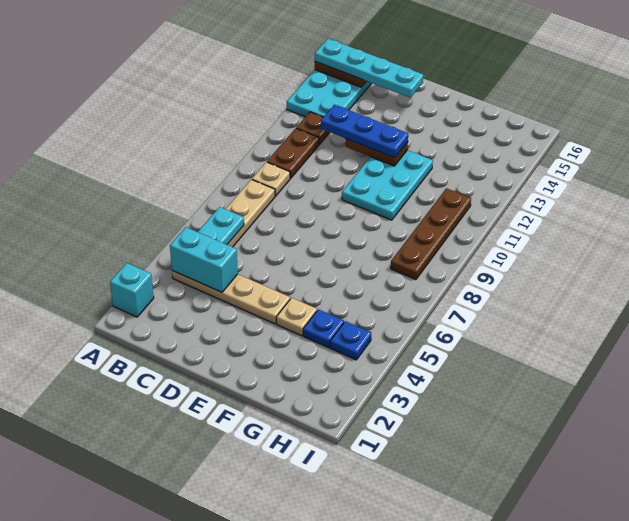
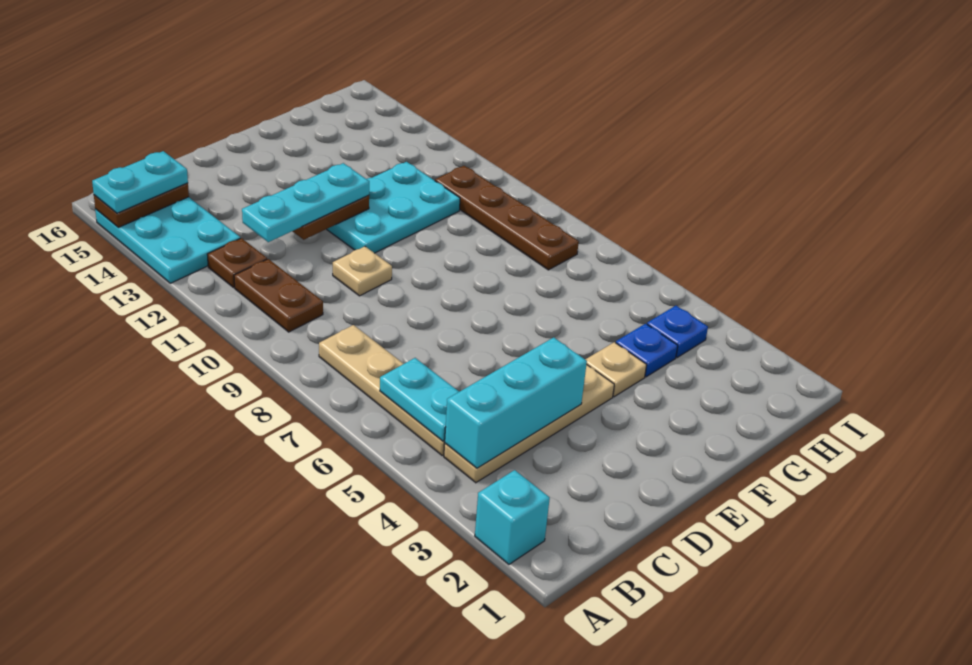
cyan plate A15:D15 level 3 -> cyan plate A15:B15 level 3
cyan brick B4:C4 level 2 -> cyan brick B4:D4 level 2
tan plate B9 level 1 -> tan plate D10 level 1
blue plate C12:E12 level 3 -> cyan plate C12:E12 level 3
cyan plate E10:F12 level 1 -> cyan plate E11:G12 level 1

